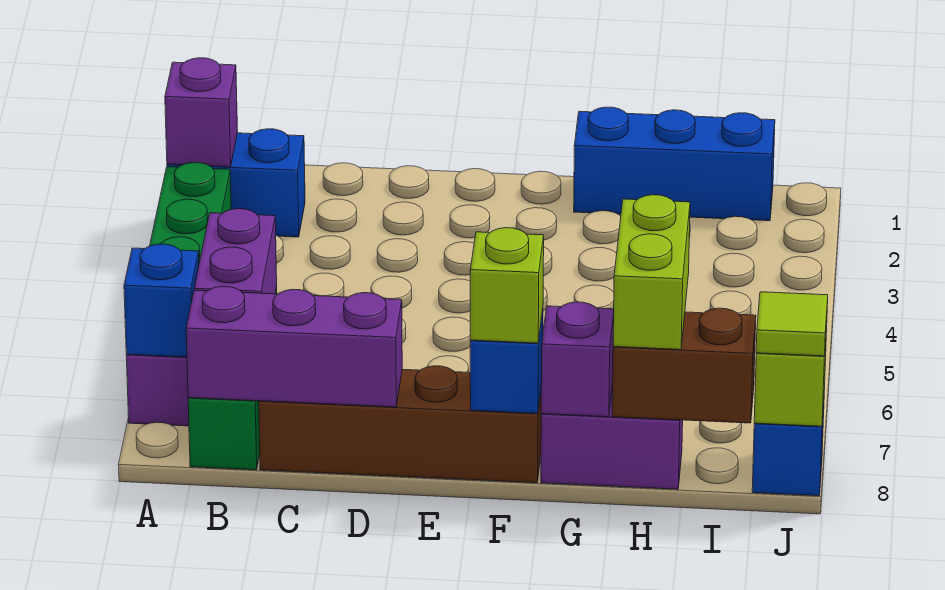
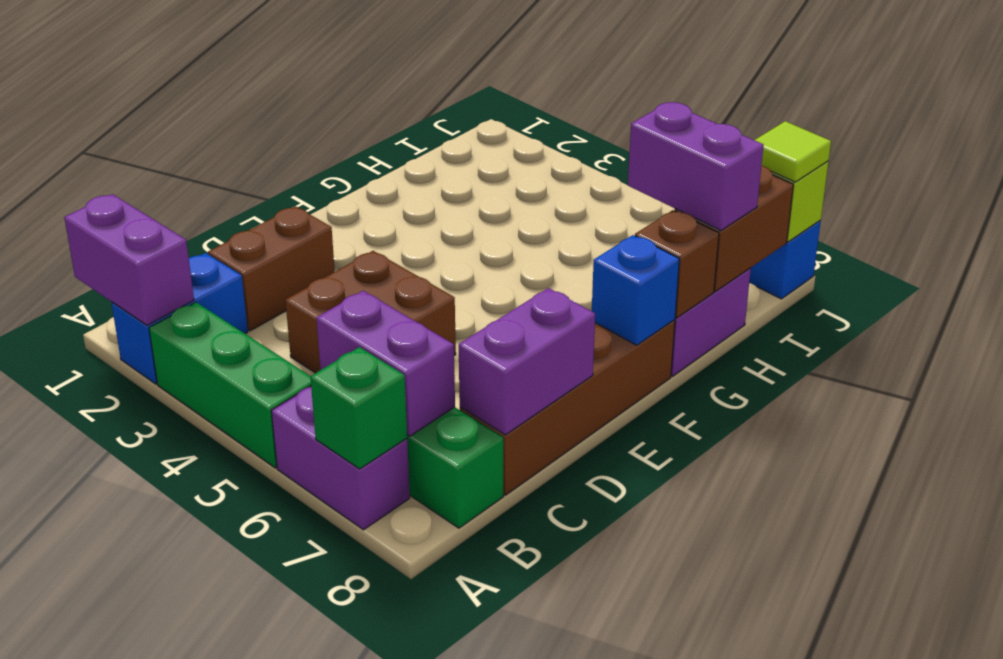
purple brick A2 level 2 -> purple brick A1:A2 level 2
blue brick A7 level 2 -> green brick A7 level 2
purple brick B8:D8 level 2 -> purple brick C8:D8 level 2
none -> brown brick C2:D2 level 1
none -> brown brick C4:D5 level 1
lime brick F8 level 3 -> none
blue brick G1:I1 level 1 -> none
purple brick G8 level 2 -> brown brick G8 level 2
lime brick H7:H8 level 3 -> purple brick H7:H8 level 3

